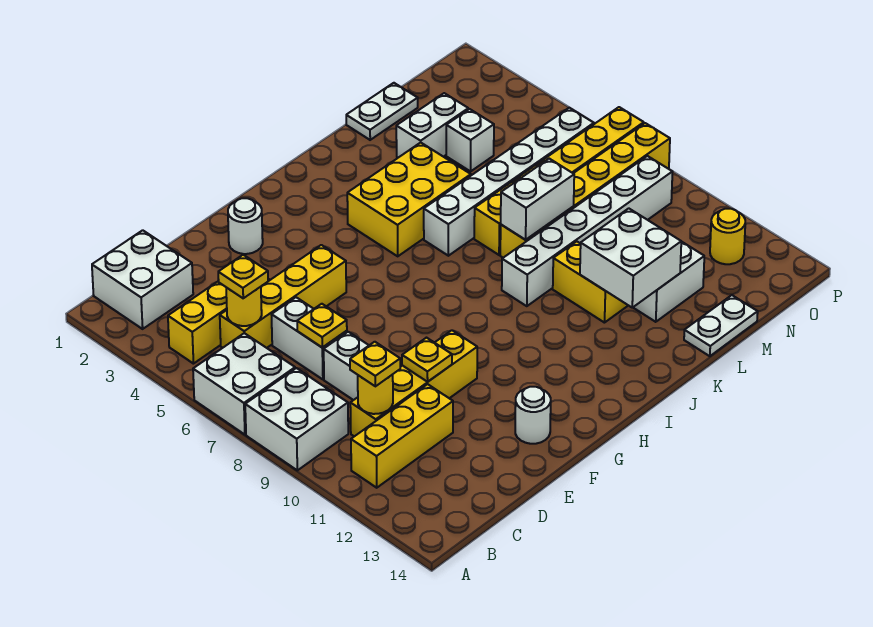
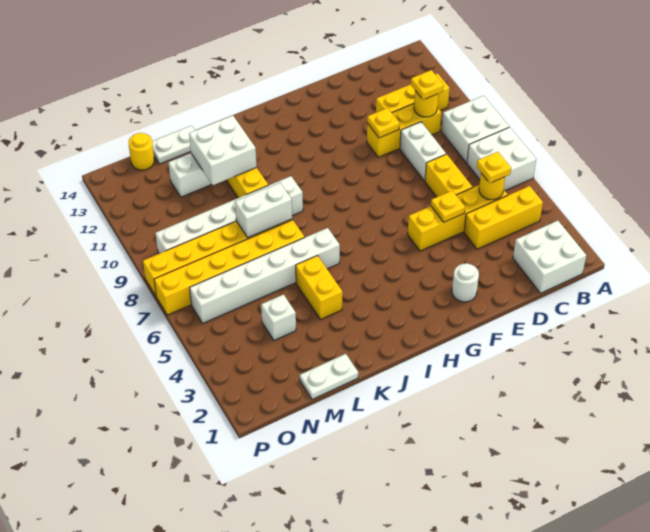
yellow brick C10:F10 level 1 -> yellow brick C10:E10 level 1
white brick D6:D7 level 1 -> yellow brick D6:D7 level 1
yellow plate D7 level 2 -> yellow plate E5 level 2
white round brick F13 level 1 -> none
yellow brick I4:K5 level 1 -> yellow brick K4:K5 level 1
white brick L3:M3 level 1 -> none
yellow round brick O12 level 1 -> yellow round brick N14 level 1

